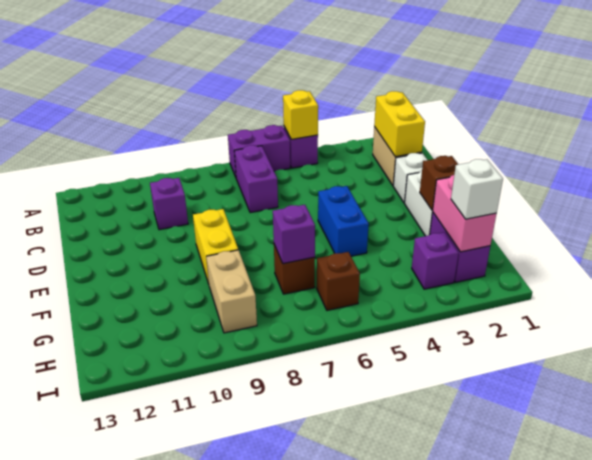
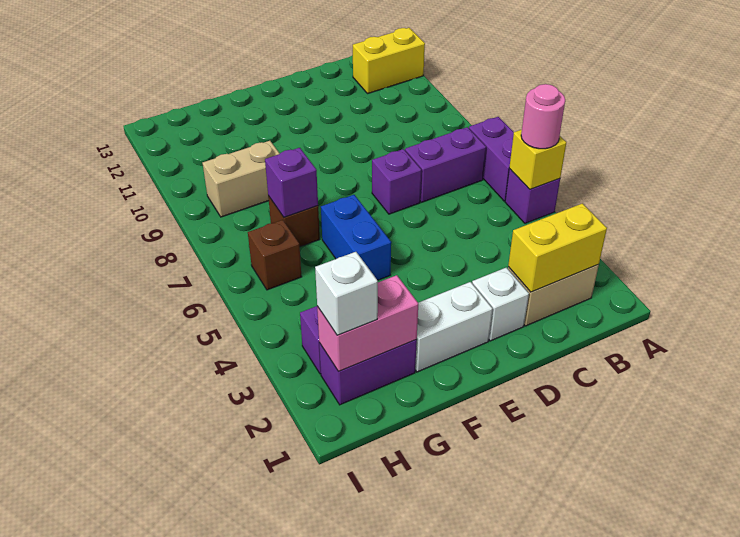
none -> pink round brick A5 level 3
purple brick C10 level 1 -> purple brick D7 level 1
blue brick E5:F5 level 1 -> blue brick F5:F6 level 1
yellow brick E9:F9 level 1 -> yellow brick A12:B12 level 1
brown brick F2 level 2 -> none

